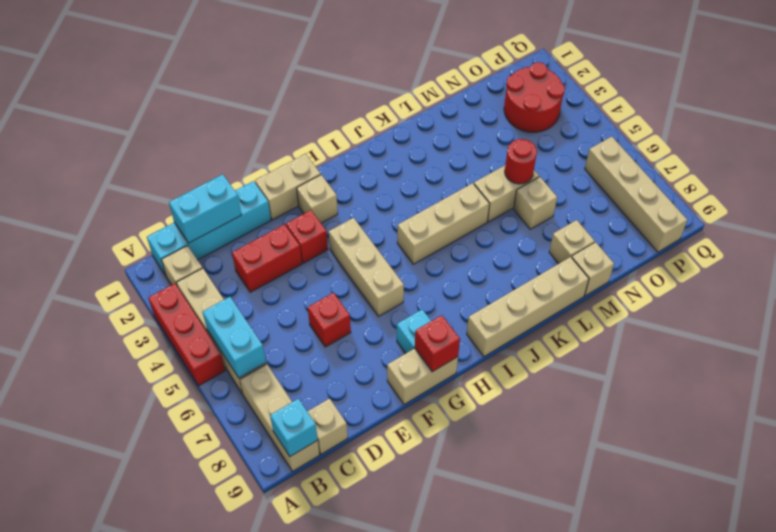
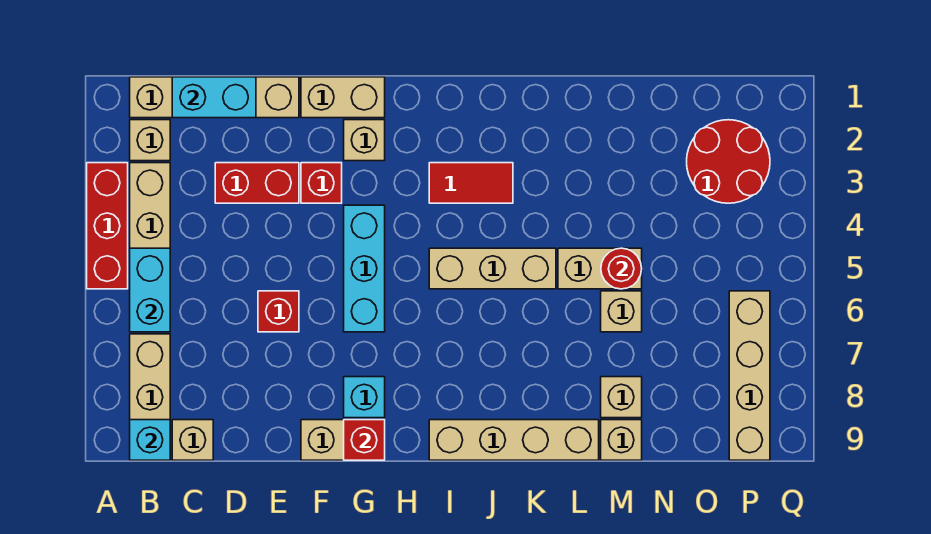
cyan brick B1:E1 level 1 -> tan brick B1:E1 level 1
tan brick G4:G6 level 1 -> cyan brick G4:G6 level 1
none -> red tile I3:J3 level 1

